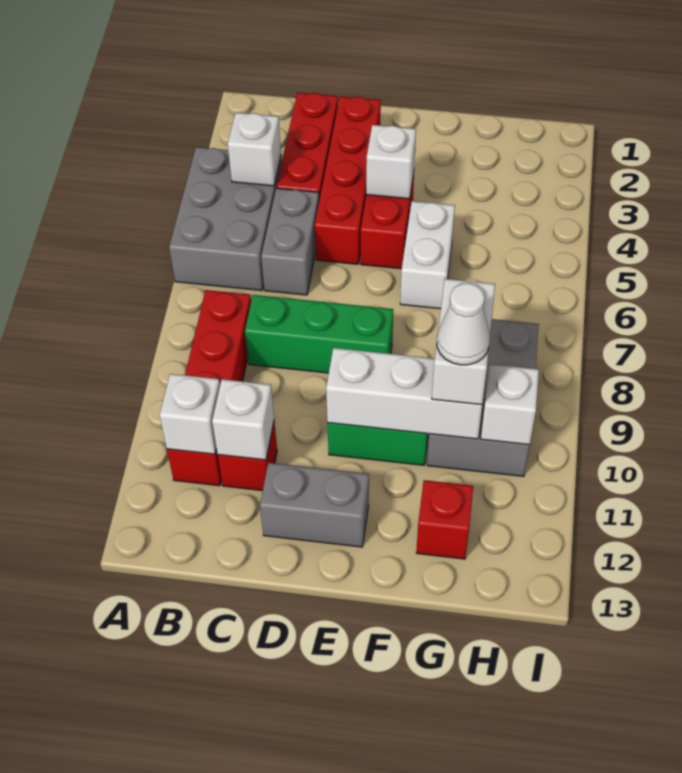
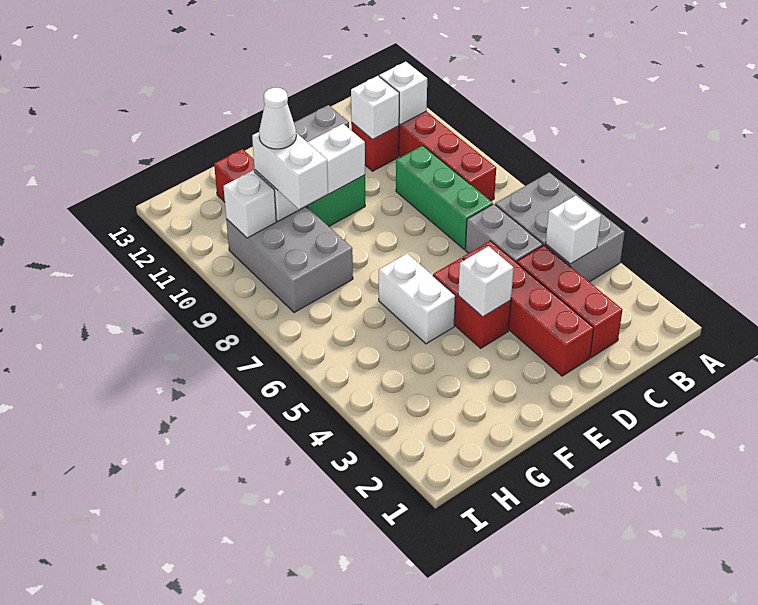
green brick C8:E8 level 1 -> green brick C7:C9 level 1

